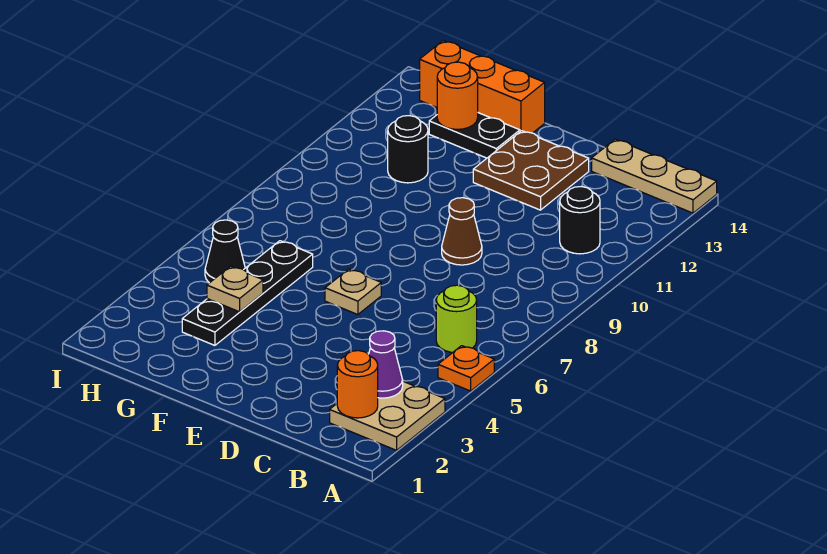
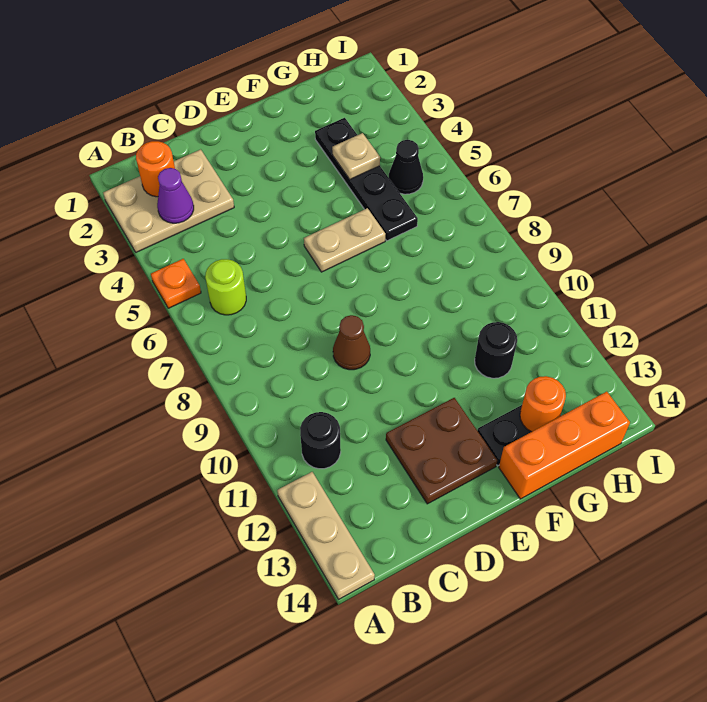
tan plate A2:B3 level 1 -> tan plate A2:C3 level 1
tan plate A14:C14 level 1 -> tan plate A12:A14 level 1
tan plate E6 level 1 -> tan plate E6:F6 level 1

